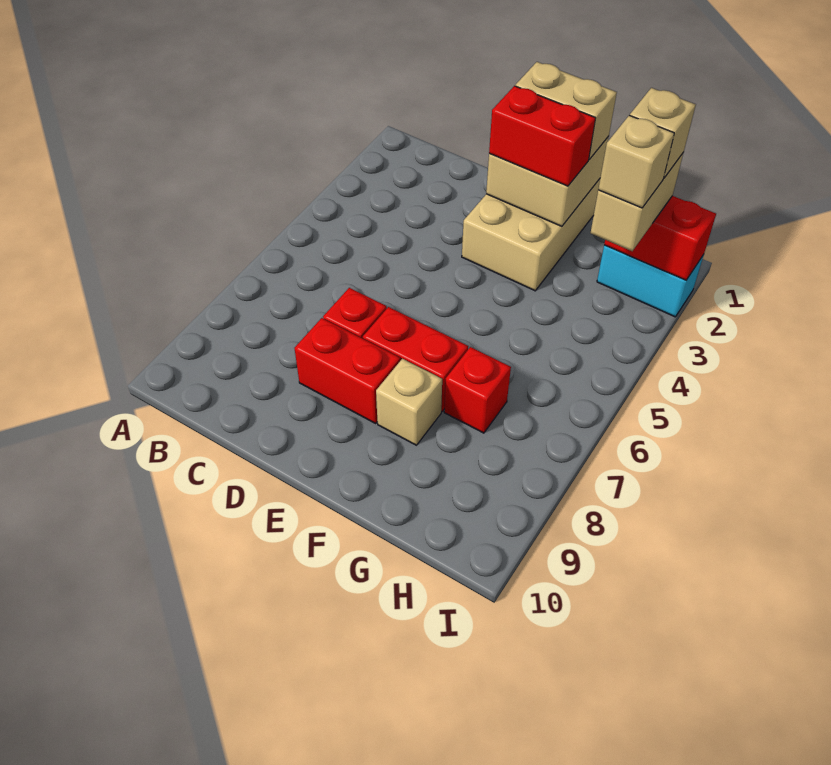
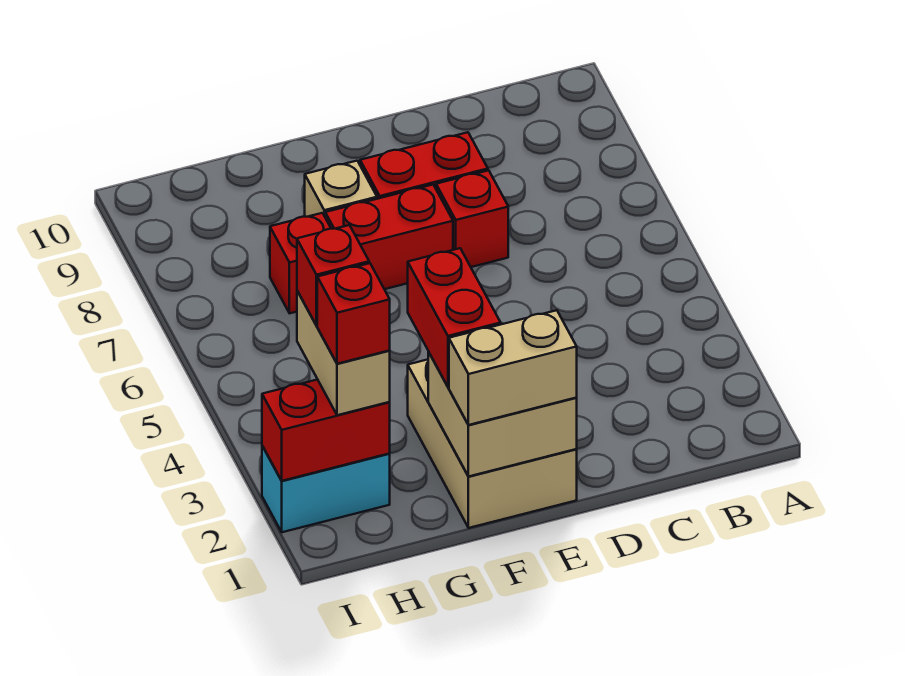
red brick E2:F2 level 3 -> red brick F2:F3 level 3
tan brick H2 level 4 -> red brick H2 level 4
tan brick H3 level 4 -> red brick H3 level 4

